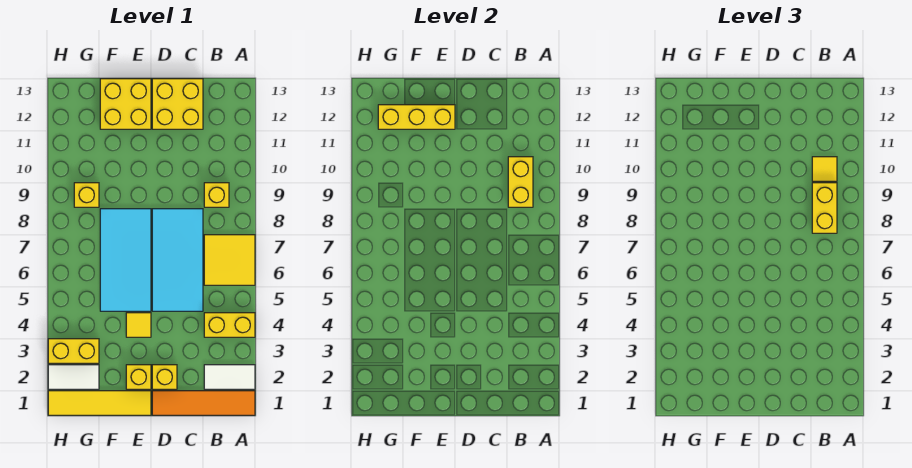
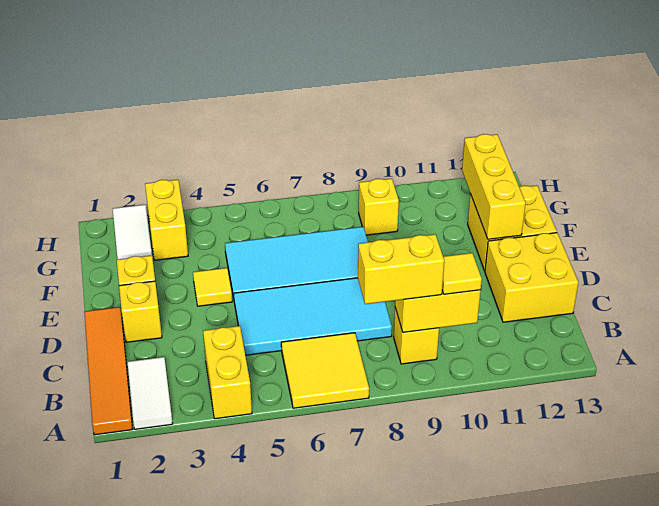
yellow tile E1:H1 level 1 -> none

